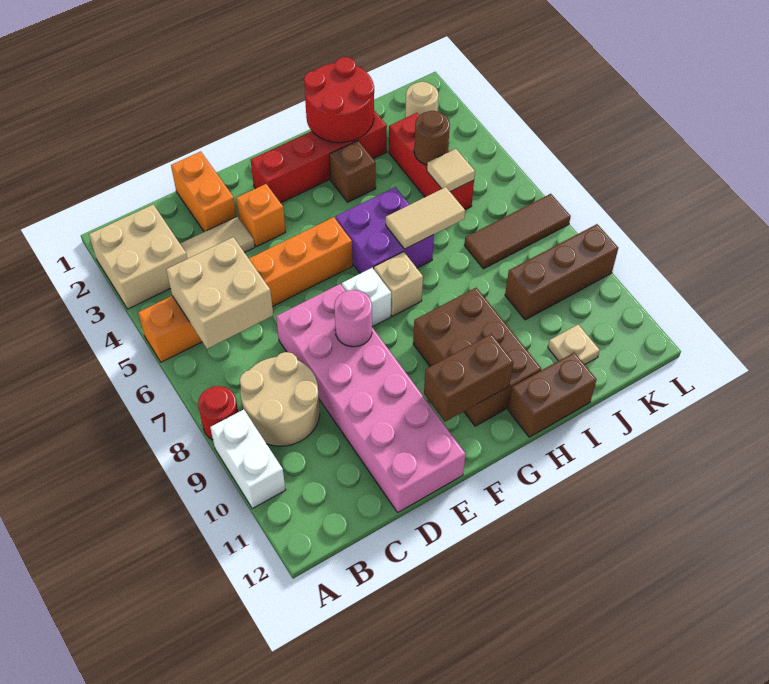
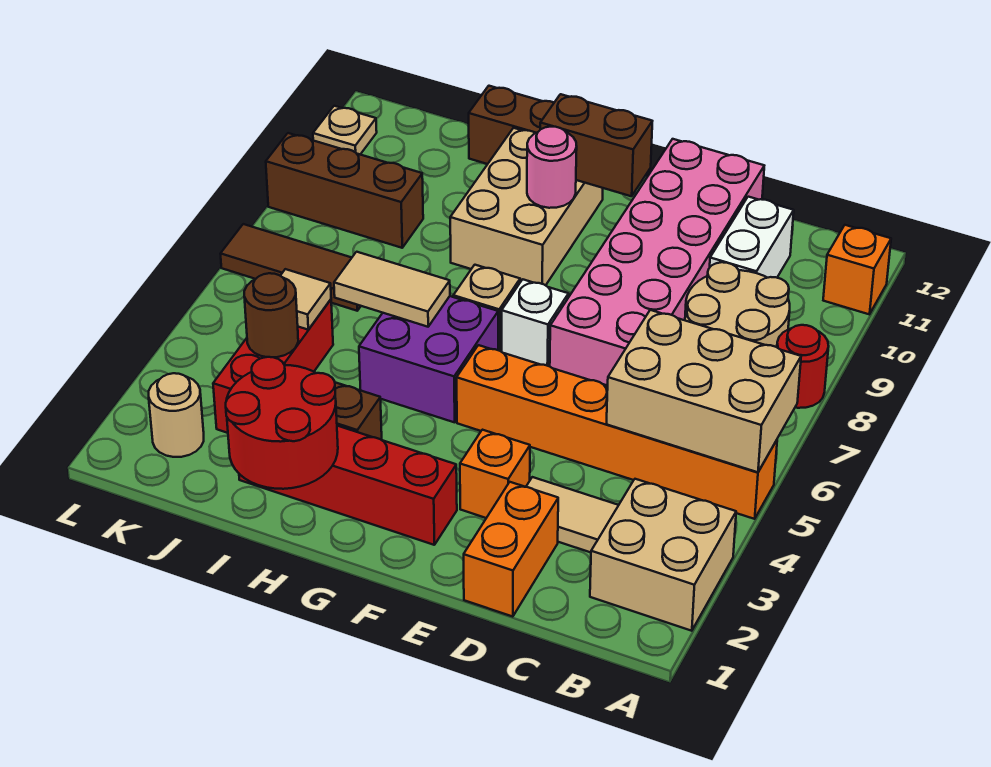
white brick A9:A10 level 1 -> white brick C10:C11 level 1
none -> orange brick A11 level 1
tan brick B5:C6 level 2 -> tan brick A5:C6 level 2
pink round brick E8 level 2 -> pink round brick G10 level 2
brown brick G9:H11 level 1 -> tan brick G9:H11 level 1
tan plate J11 level 1 -> tan plate L11 level 1

